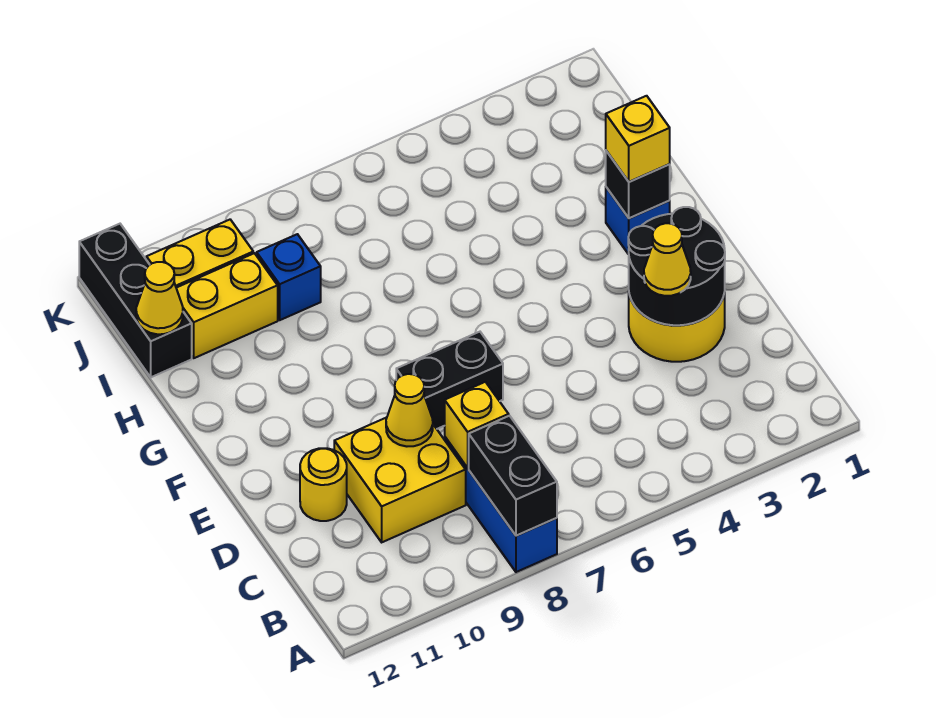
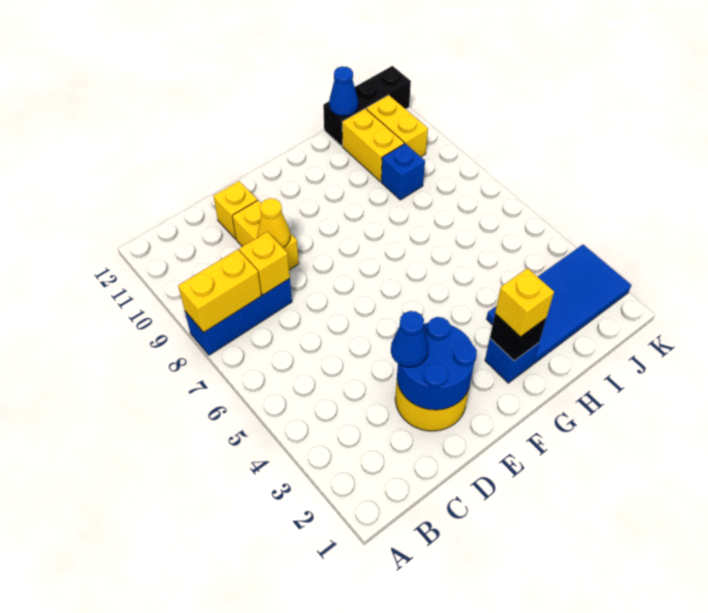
black brick A8:B8 level 2 -> yellow brick A8:B8 level 2
yellow brick C9:D10 level 1 -> yellow brick D9:D10 level 1
black round brick D2:E3 level 2 -> blue round brick D2:E3 level 2
yellow cone D3 level 3 -> blue cone D3 level 3
yellow round brick D11 level 1 -> yellow brick D11 level 1
black brick E7:E8 level 1 -> none
none -> blue tile H2:K3 level 1
yellow cone I12 level 2 -> blue cone I12 level 2

